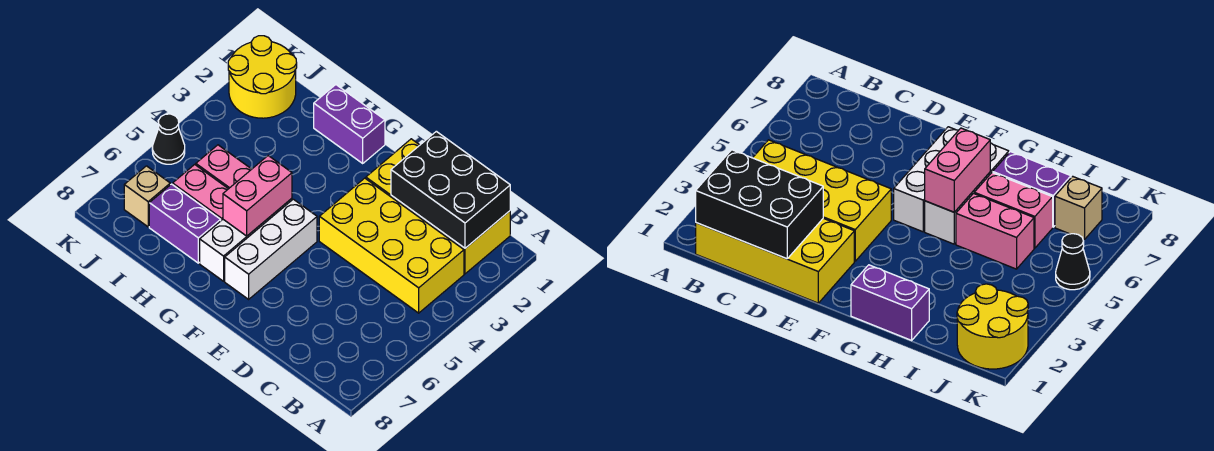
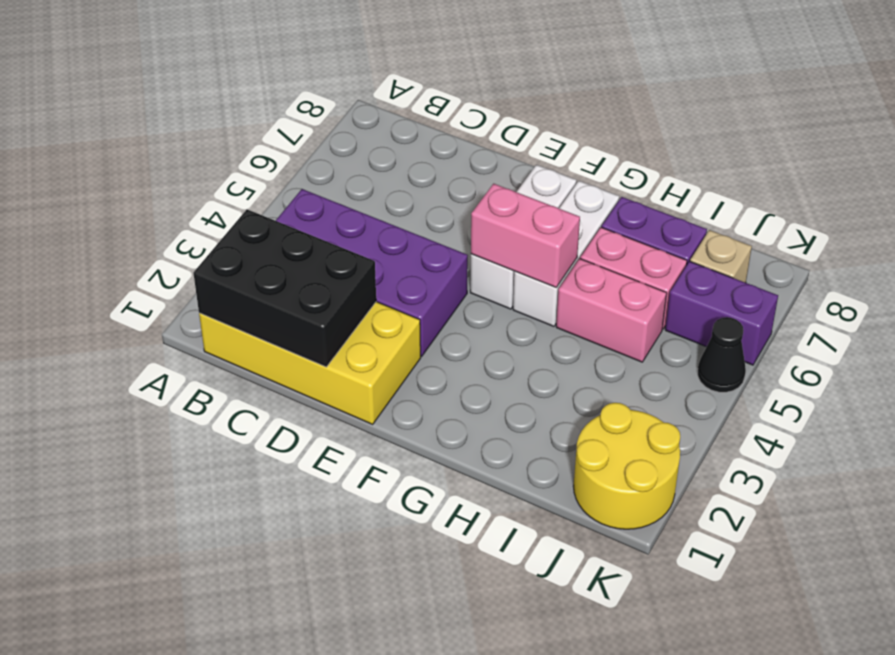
yellow brick B3:E4 level 1 -> purple brick B3:E4 level 1
purple brick G1:H1 level 1 -> purple brick J6:K6 level 1
pink brick G5:G6 level 2 -> pink brick F5:G5 level 2

